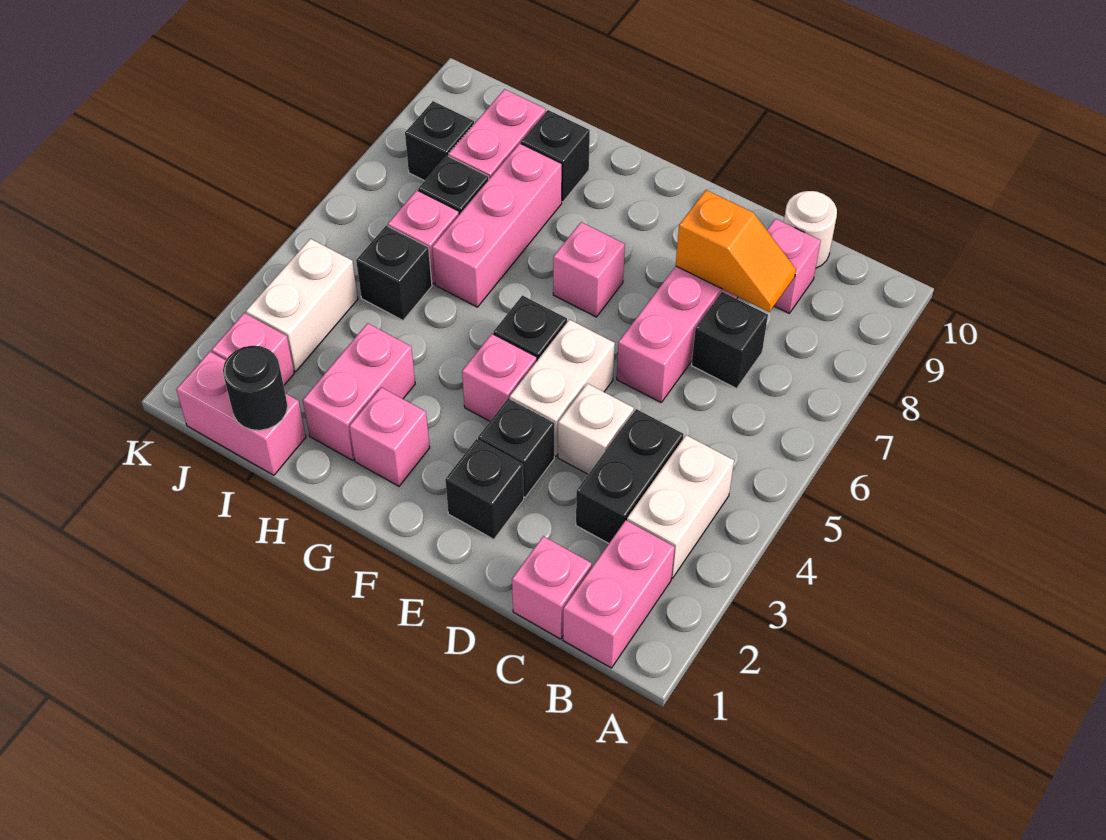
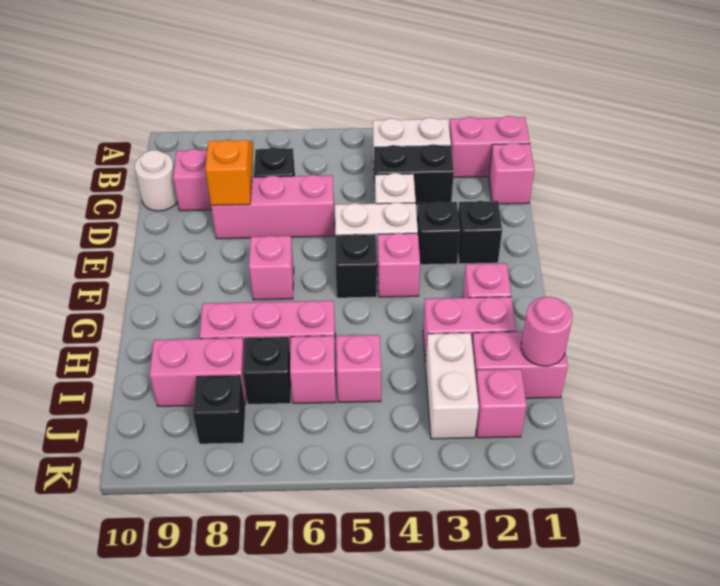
black brick H9 level 1 -> none
pink brick I1:J1 level 1 -> pink brick I1:I2 level 1
black round brick I1 level 2 -> pink round brick I1 level 2
black brick I5 level 1 -> pink brick I5 level 1
white brick J3:J4 level 1 -> white brick I3:J3 level 1

